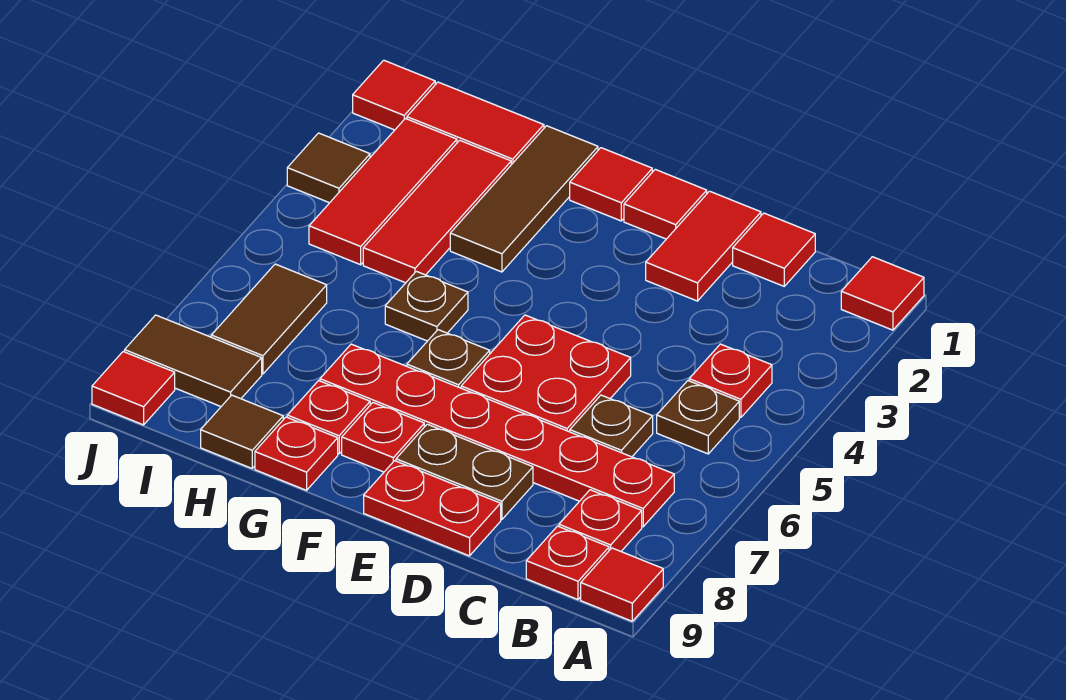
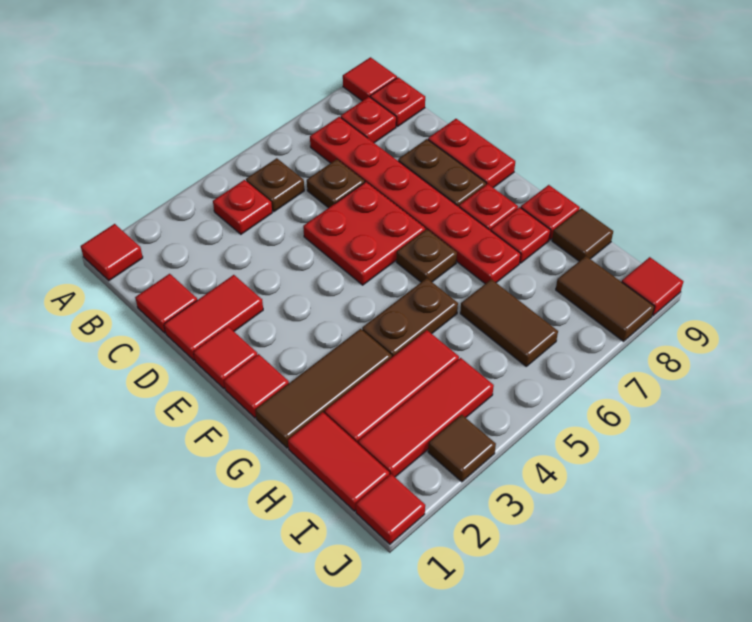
brown plate G5 level 1 -> brown plate G4:G5 level 1
brown tile I6:I7 level 1 -> brown tile H6:I6 level 1

